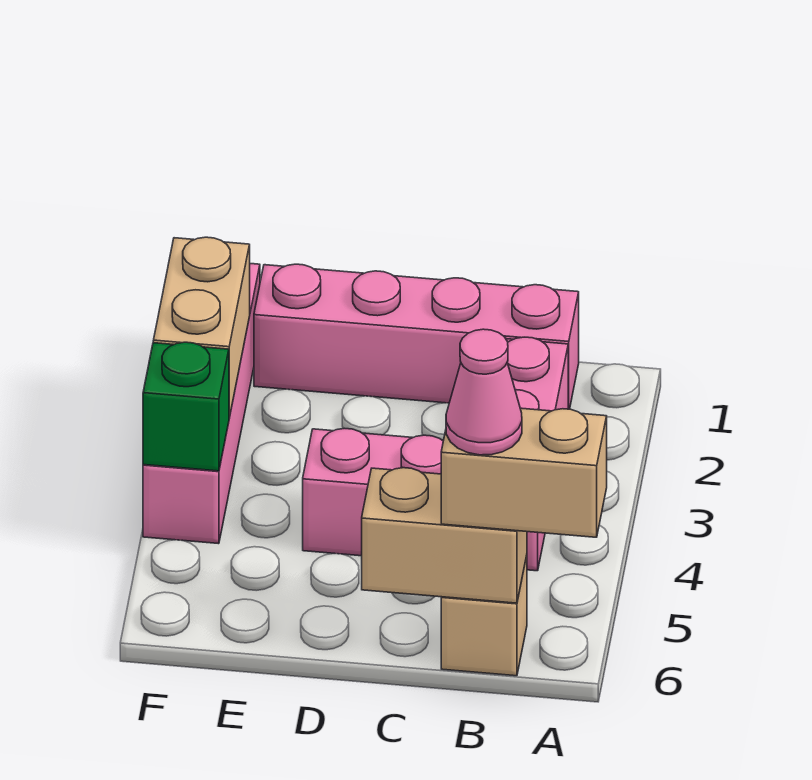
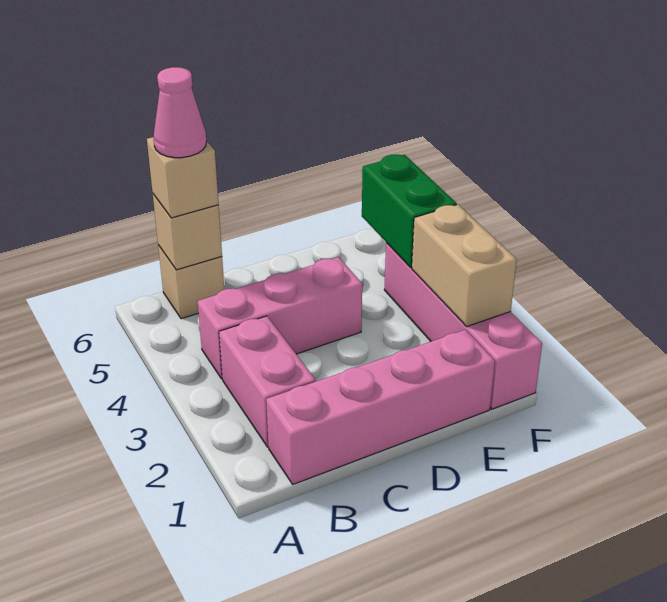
tan brick A6:B6 level 3 -> tan brick B6 level 3
tan brick B6:C6 level 2 -> tan brick B6 level 2
green brick F4 level 2 -> green brick F4:F5 level 2

